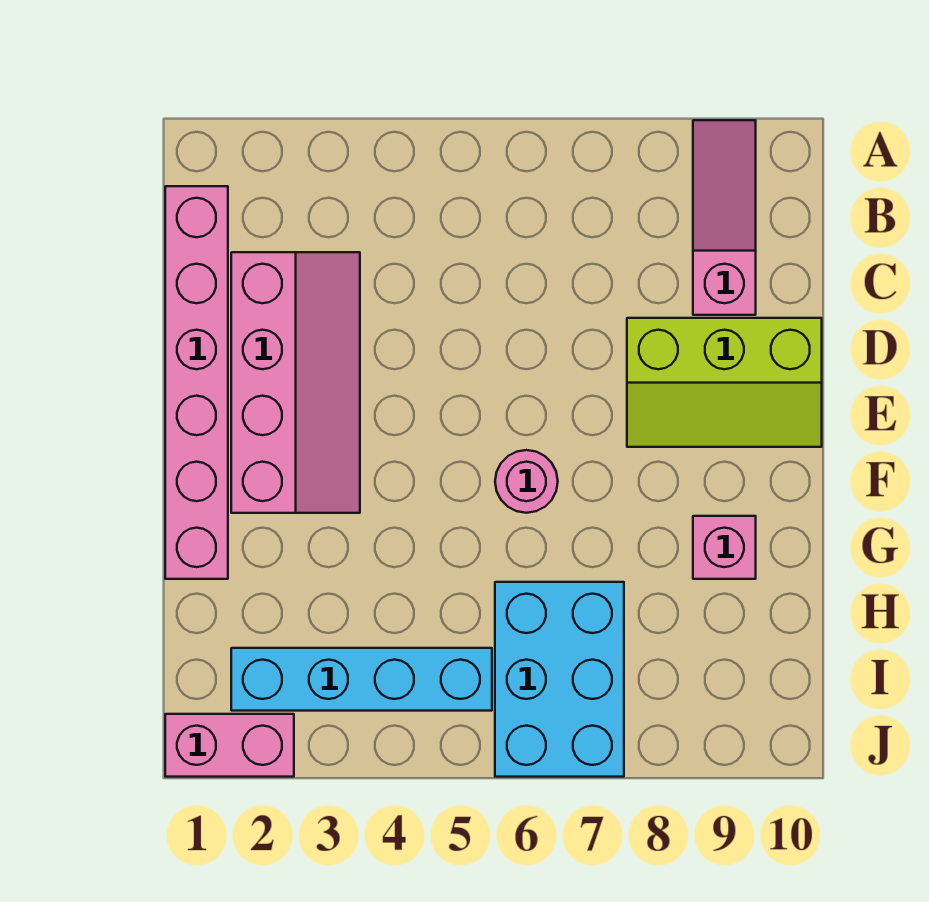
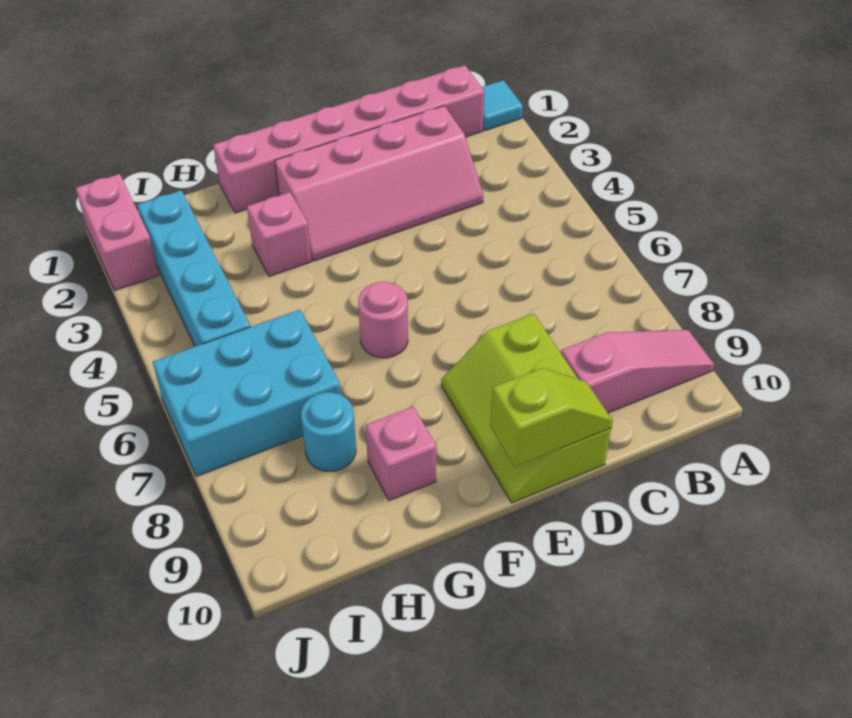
none -> cyan tile A1 level 1
none -> lime slope D10:E10 level 2 top E
none -> pink brick G3 level 1
none -> cyan round brick H8 level 1

